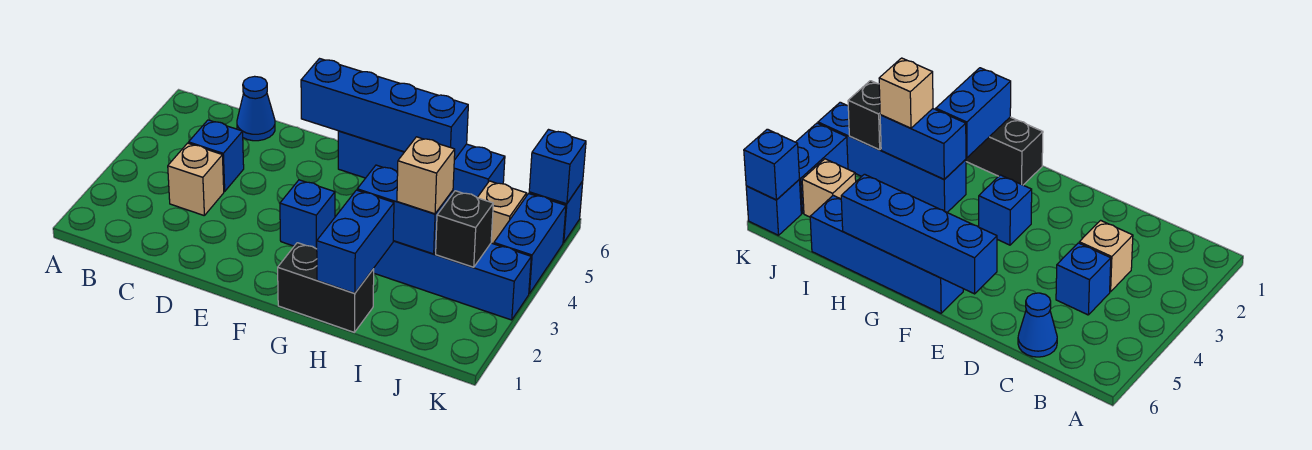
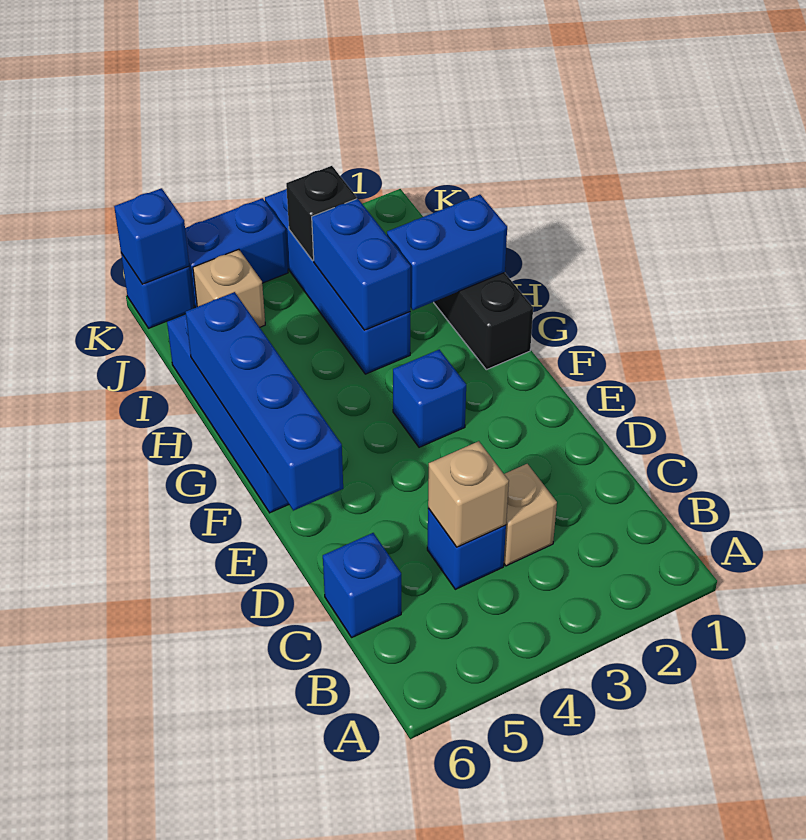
blue cone C6 level 1 -> blue brick C6 level 1
tan brick I3 level 3 -> tan brick C4 level 2

